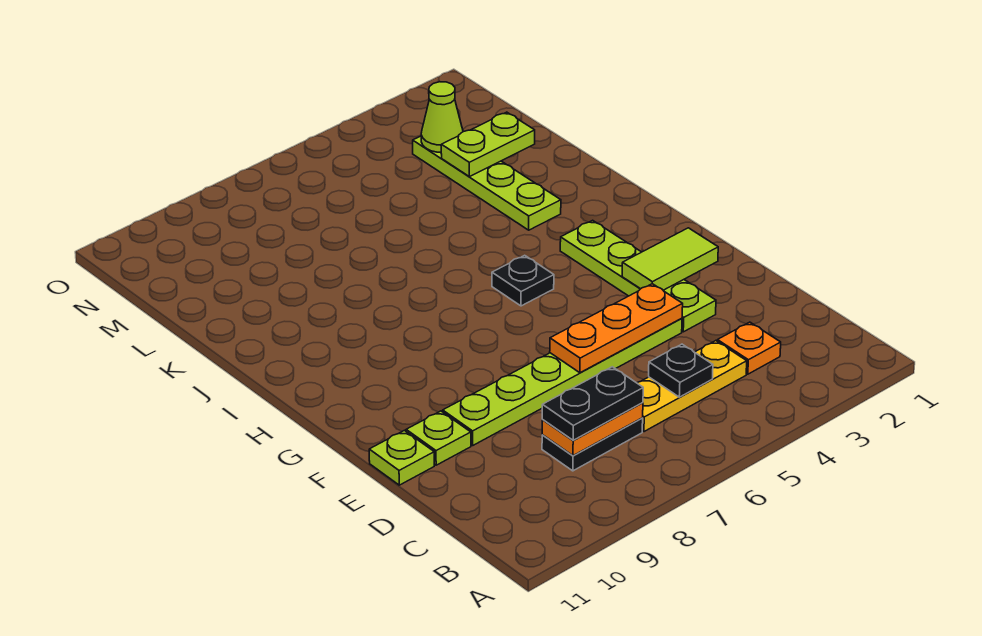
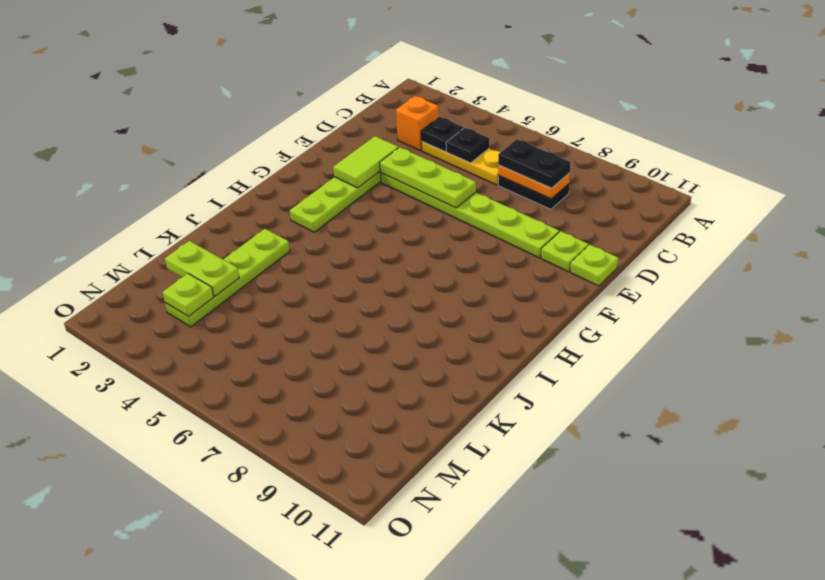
orange plate C3 level 1 -> orange brick C3 level 1
orange plate E4:E6 level 2 -> lime plate E4:E6 level 2
lime tile F2:F3 level 2 -> lime tile E3:F3 level 2
black plate H5 level 1 -> black plate C4 level 2
lime cone M3 level 2 -> lime plate M3 level 2

